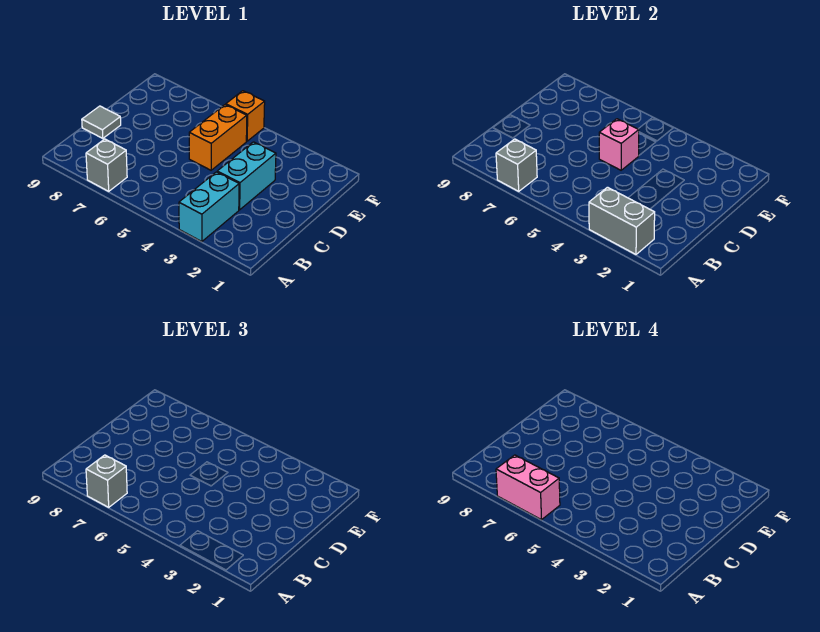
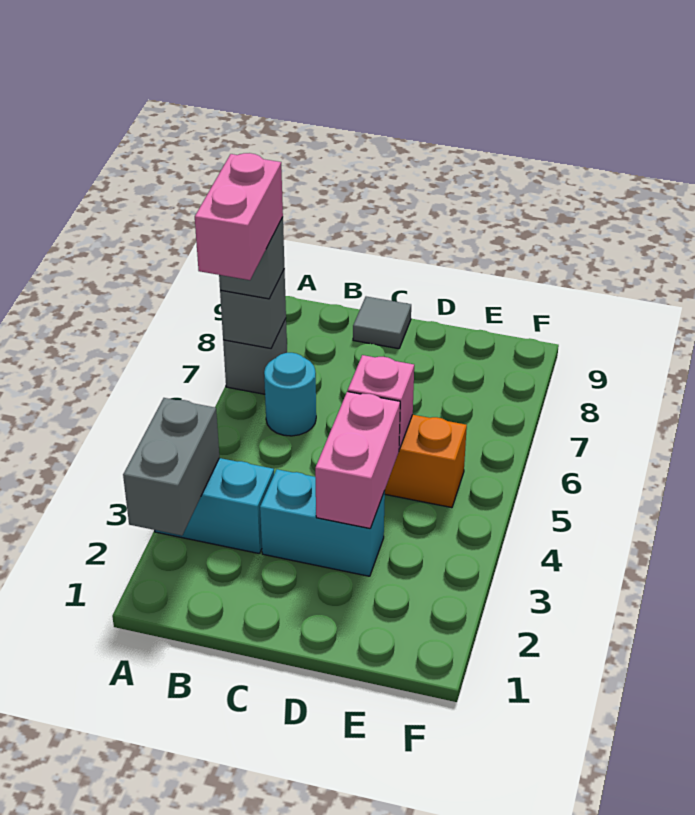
none -> cyan round brick B6 level 1
none -> pink brick D3:D4 level 2
orange brick F5 level 1 -> none

